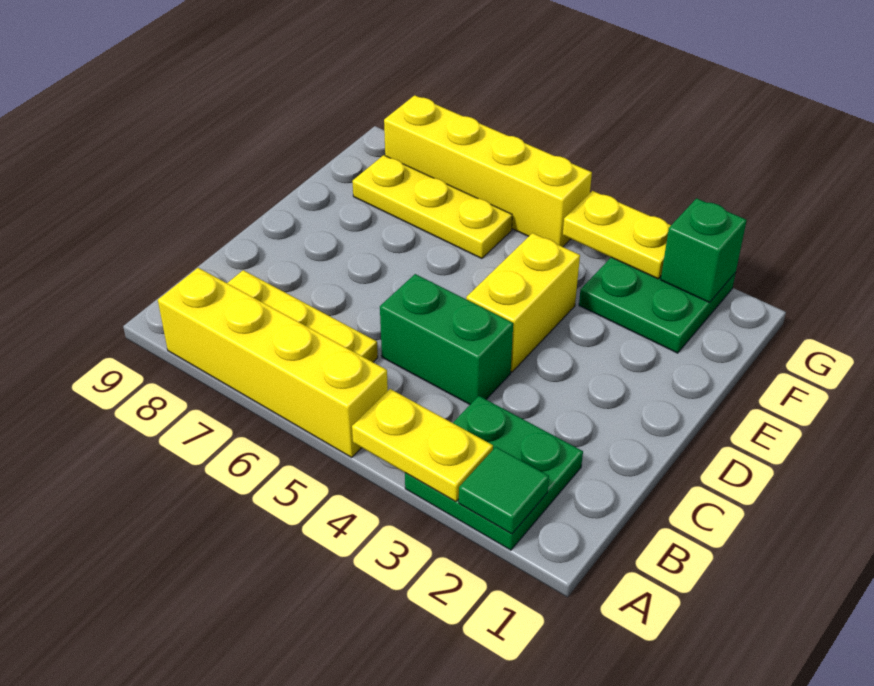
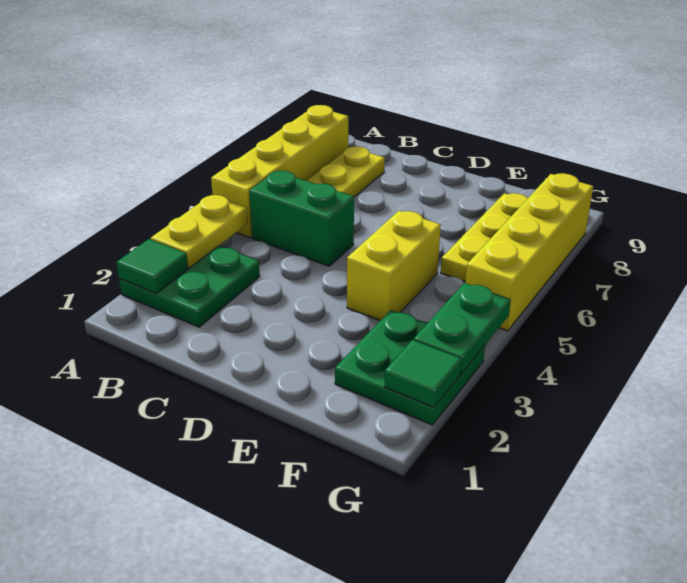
green brick C4:C5 level 1 -> green brick B5:C5 level 1
yellow brick D4:E4 level 1 -> yellow brick E4:E5 level 1
green brick G2 level 2 -> green tile G2 level 2
yellow plate G3:G4 level 2 -> green plate G3:G4 level 2

